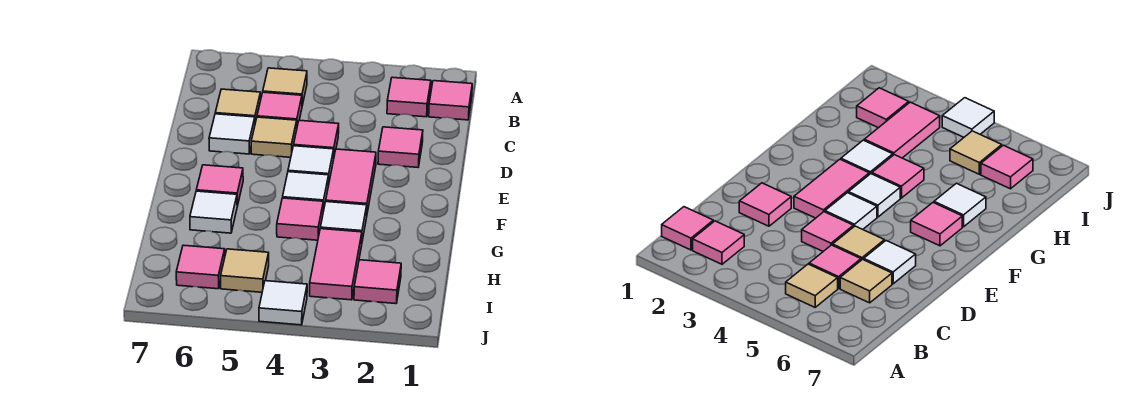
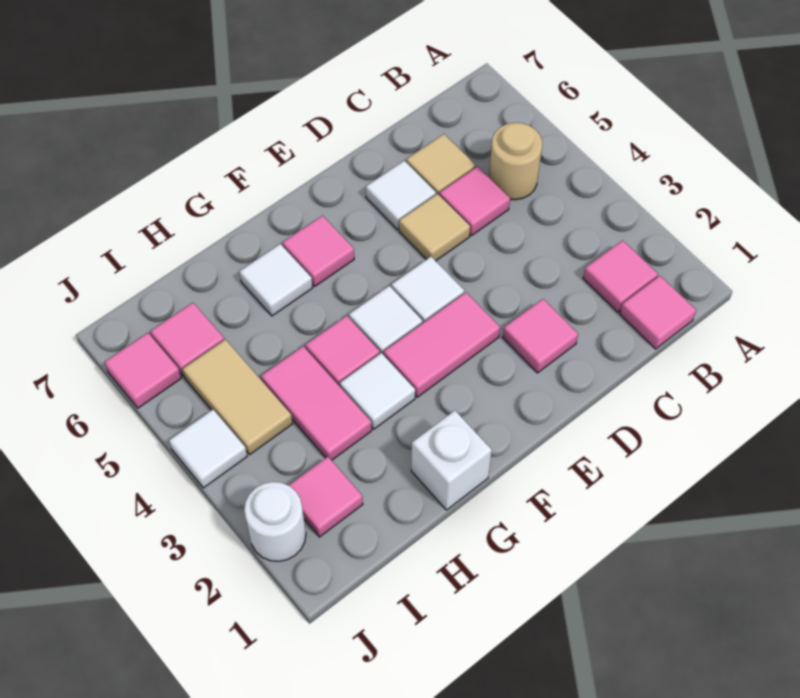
tan tile B5 level 1 -> tan round brick B5 level 1
pink tile D4 level 1 -> pink tile J6 level 1
none -> white brick G1 level 1
pink tile H3:I3 level 1 -> pink tile H3:H4 level 1
tan tile I5 level 1 -> tan tile I4:I5 level 1
none -> white round brick J2 level 1

